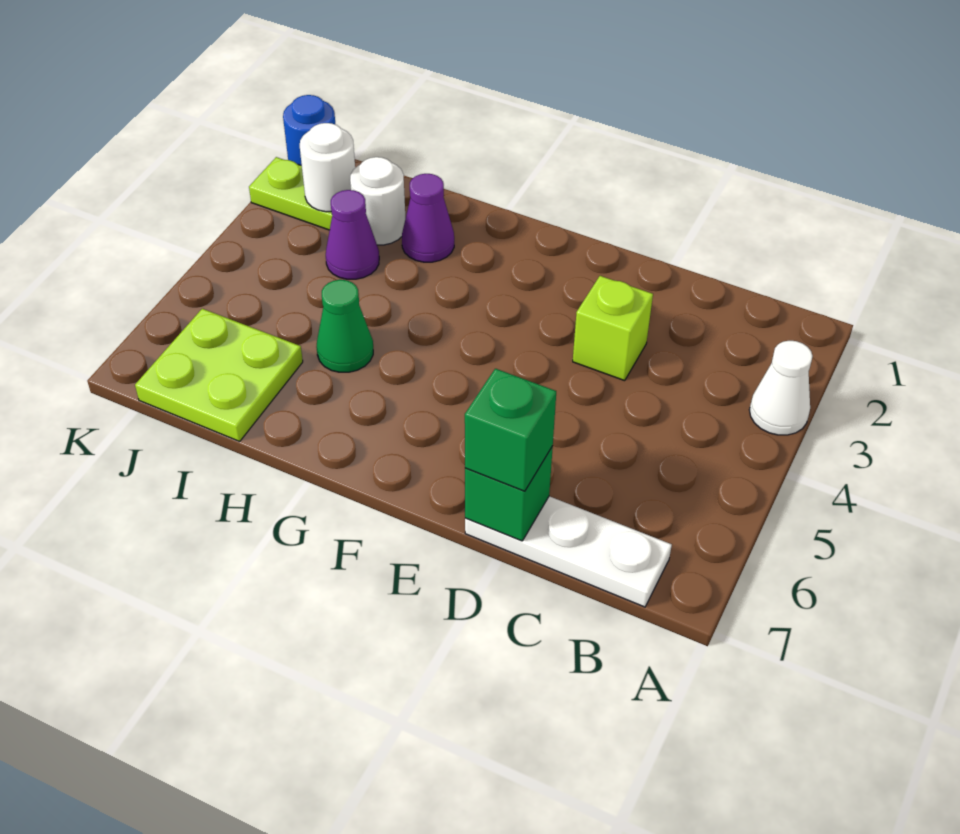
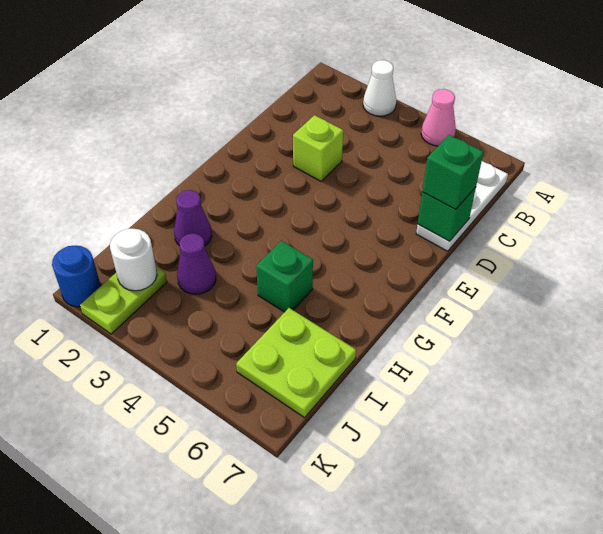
none -> pink cone A5 level 1
green cone H5 level 1 -> green brick H5 level 1
white round brick I2 level 1 -> none

